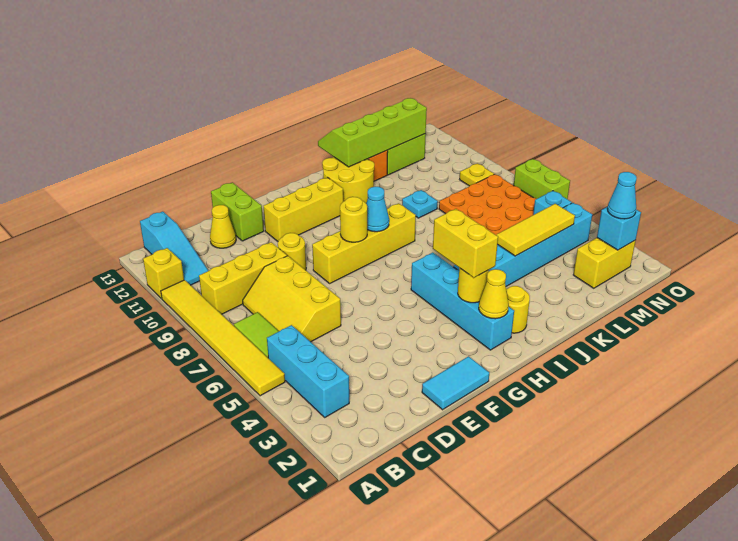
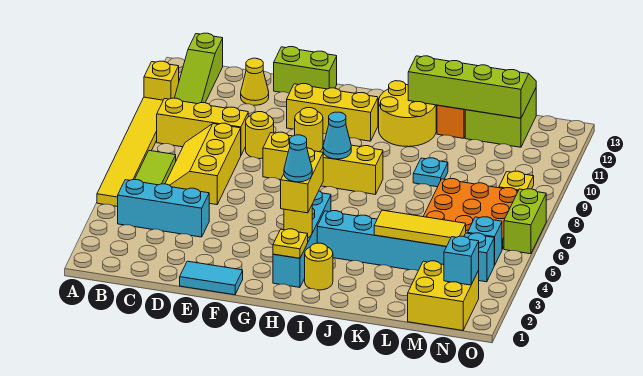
cyan brick B3:B5 level 1 -> cyan brick B4:D4 level 1
cyan slope B11:B13 level 1 top 13 -> lime slope B11:B13 level 1 top 13
lime brick E12:E13 level 1 -> lime brick E13:F13 level 1
yellow cone H2 level 2 -> yellow plate H2 level 2
yellow brick M2:N2 level 1 -> yellow brick M1:N2 level 1
cyan cone N2 level 3 -> cyan cone H3 level 4

